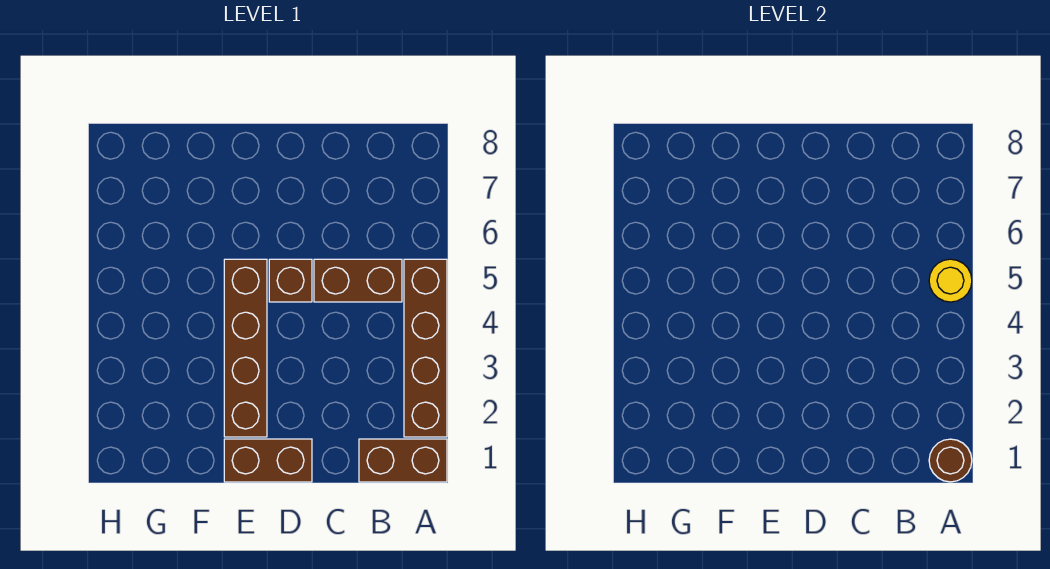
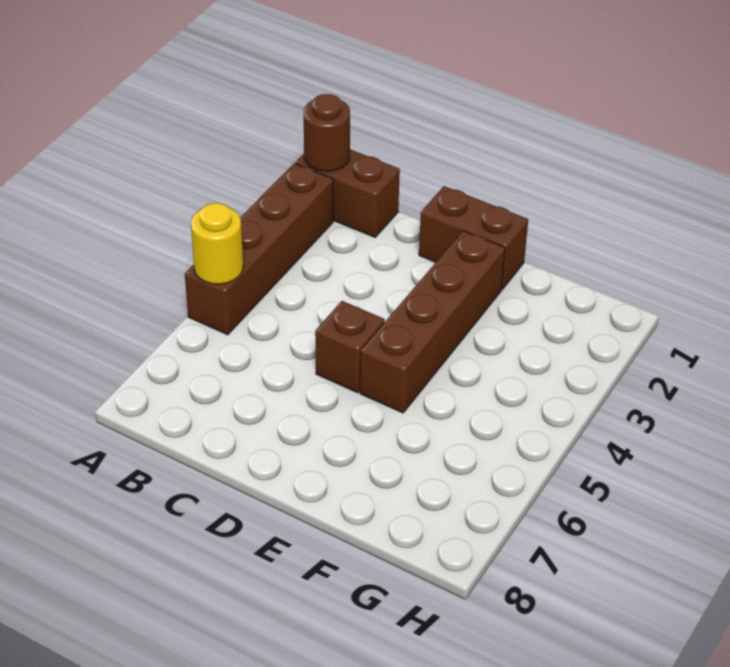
brown brick B5:C5 level 1 -> none

